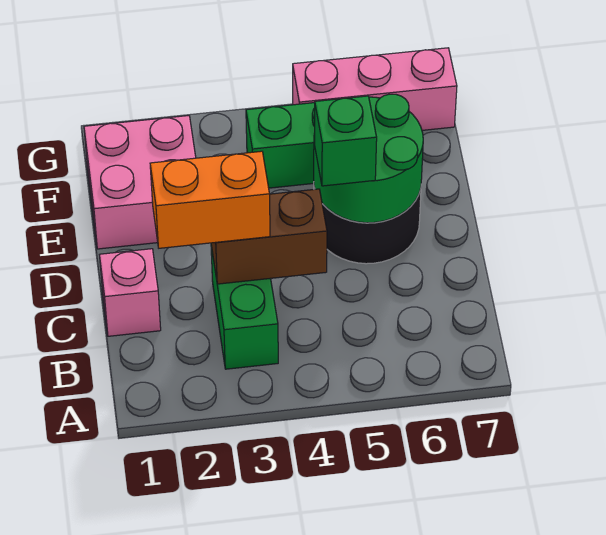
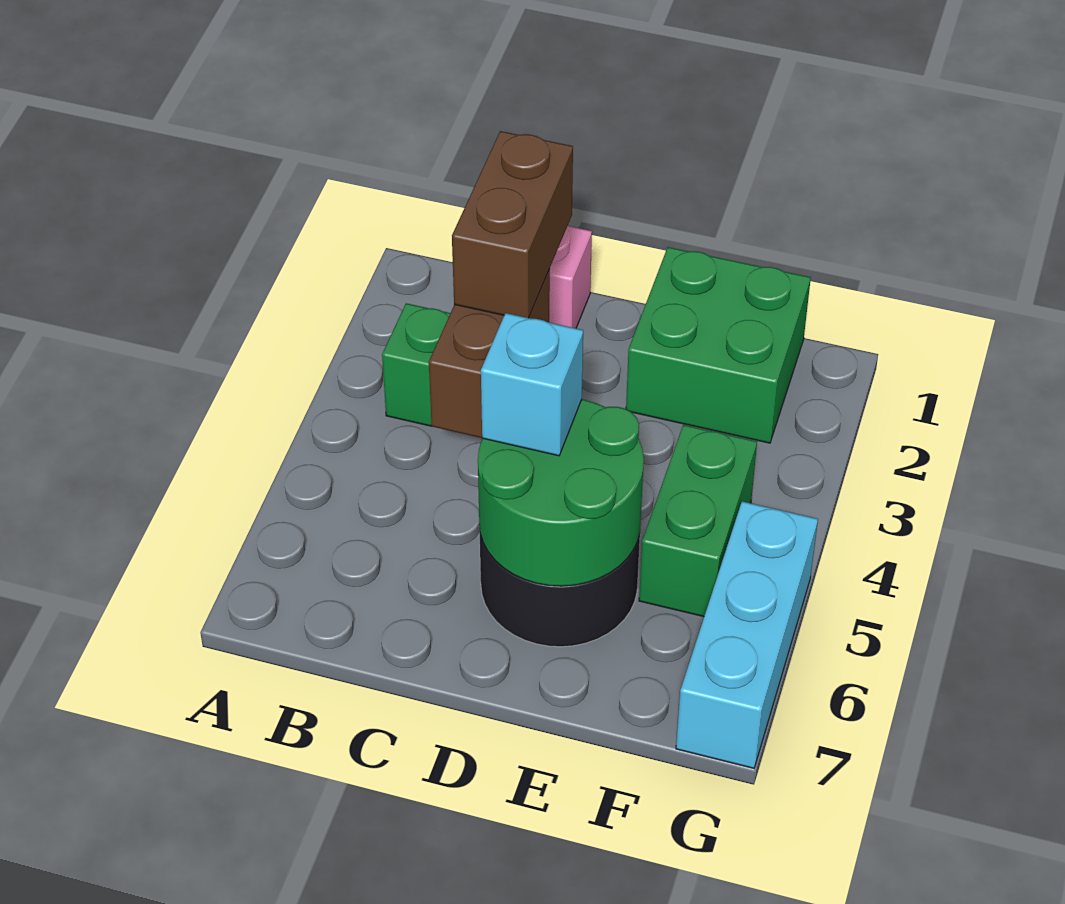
orange brick C2:C3 level 3 -> brown brick C2:C3 level 3
green brick D5 level 3 -> cyan brick D5 level 3
pink brick E1:F2 level 1 -> green brick E1:F2 level 1
pink brick G5:G7 level 1 -> cyan brick G5:G7 level 1

